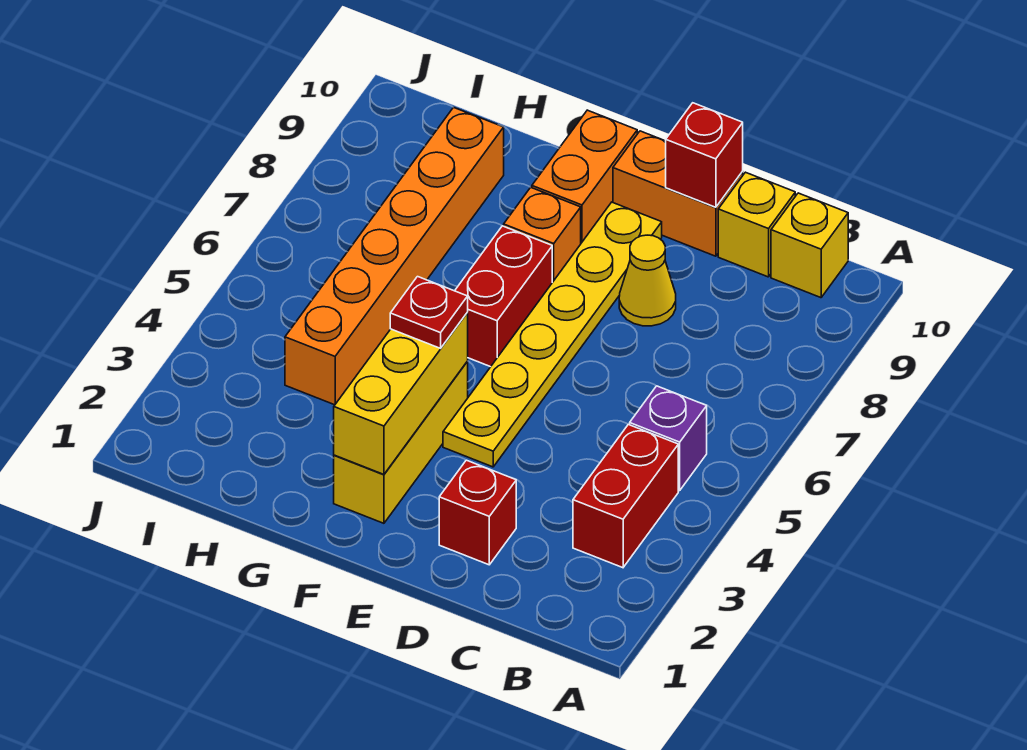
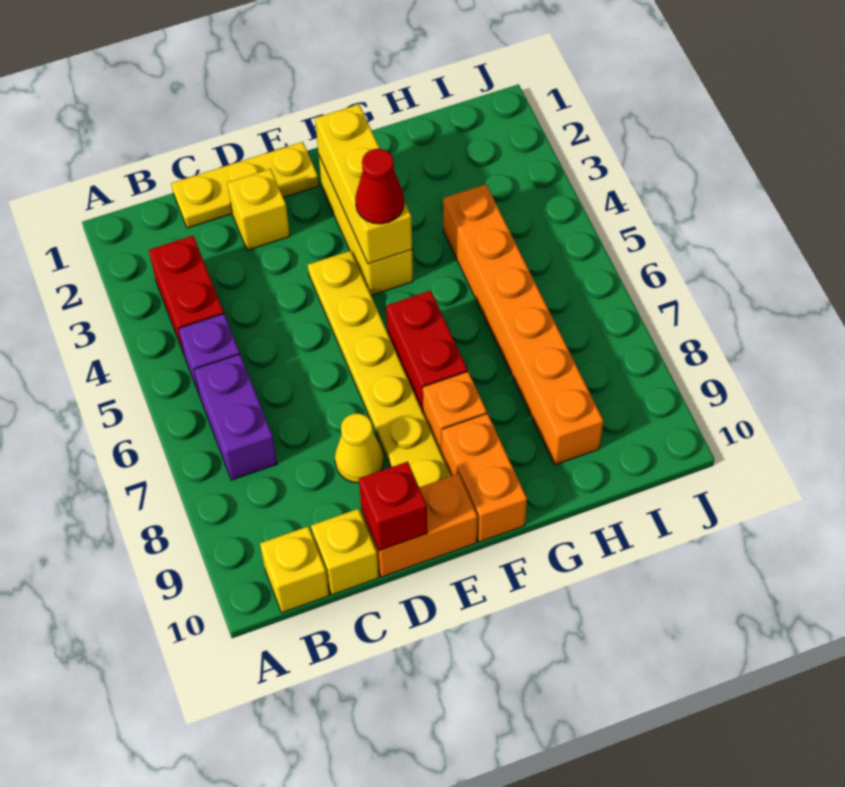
none -> purple brick B6:B7 level 1
none -> yellow plate C1:E1 level 1
red brick D2 level 1 -> yellow brick D2 level 1
red plate F4 level 3 -> red cone F4 level 3

